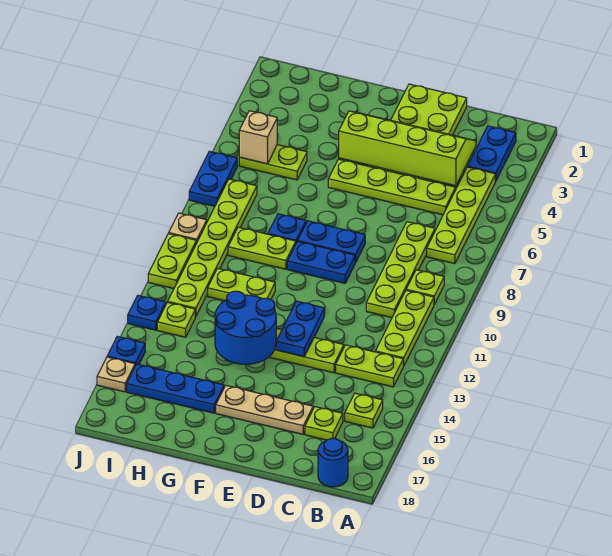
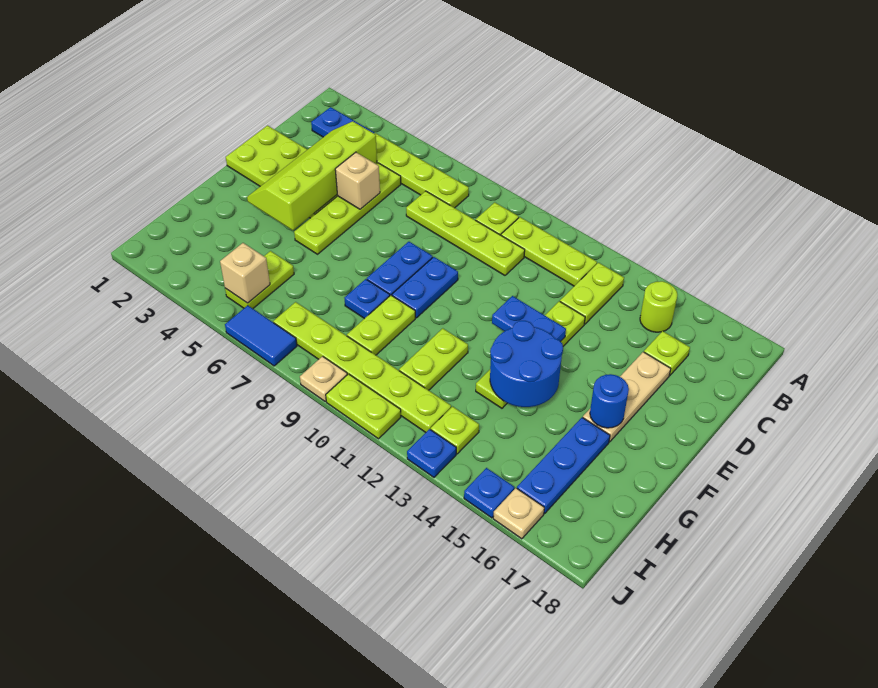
lime plate B15 level 1 -> lime round brick B15 level 1
blue round brick B18 level 1 -> blue round brick F16 level 2
none -> tan brick D5 level 2
blue plate J6:J7 level 1 -> blue tile J6:J7 level 1

